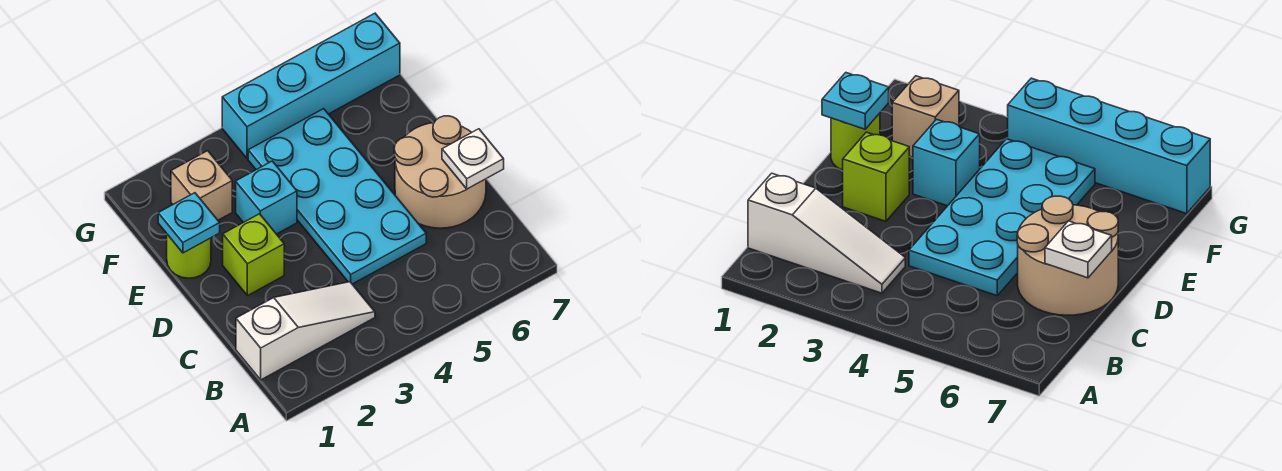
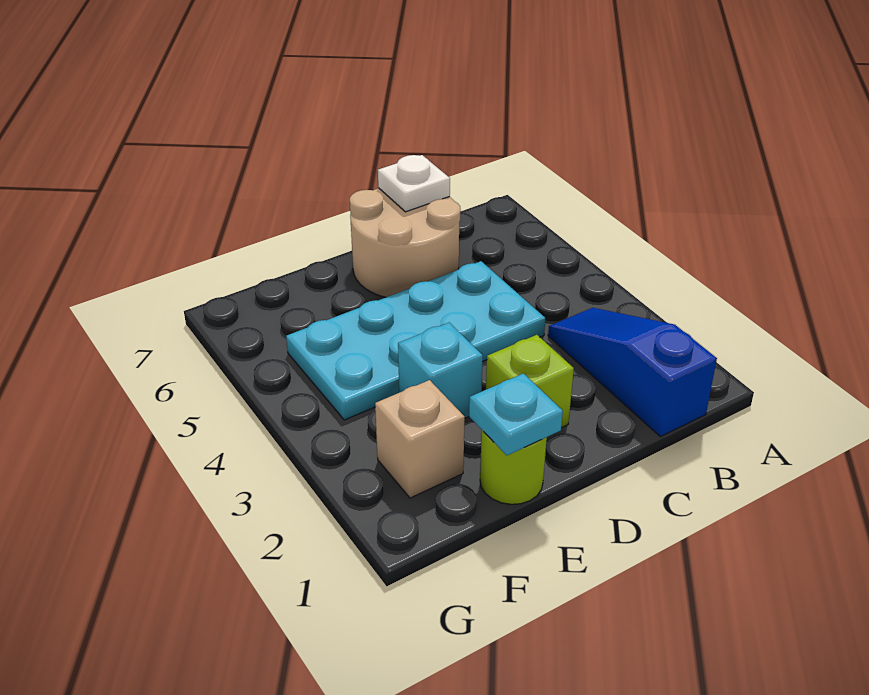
white slope B1:B3 level 1 top 1 -> blue slope B1:B3 level 1 top 1
cyan brick G4:G7 level 1 -> none

